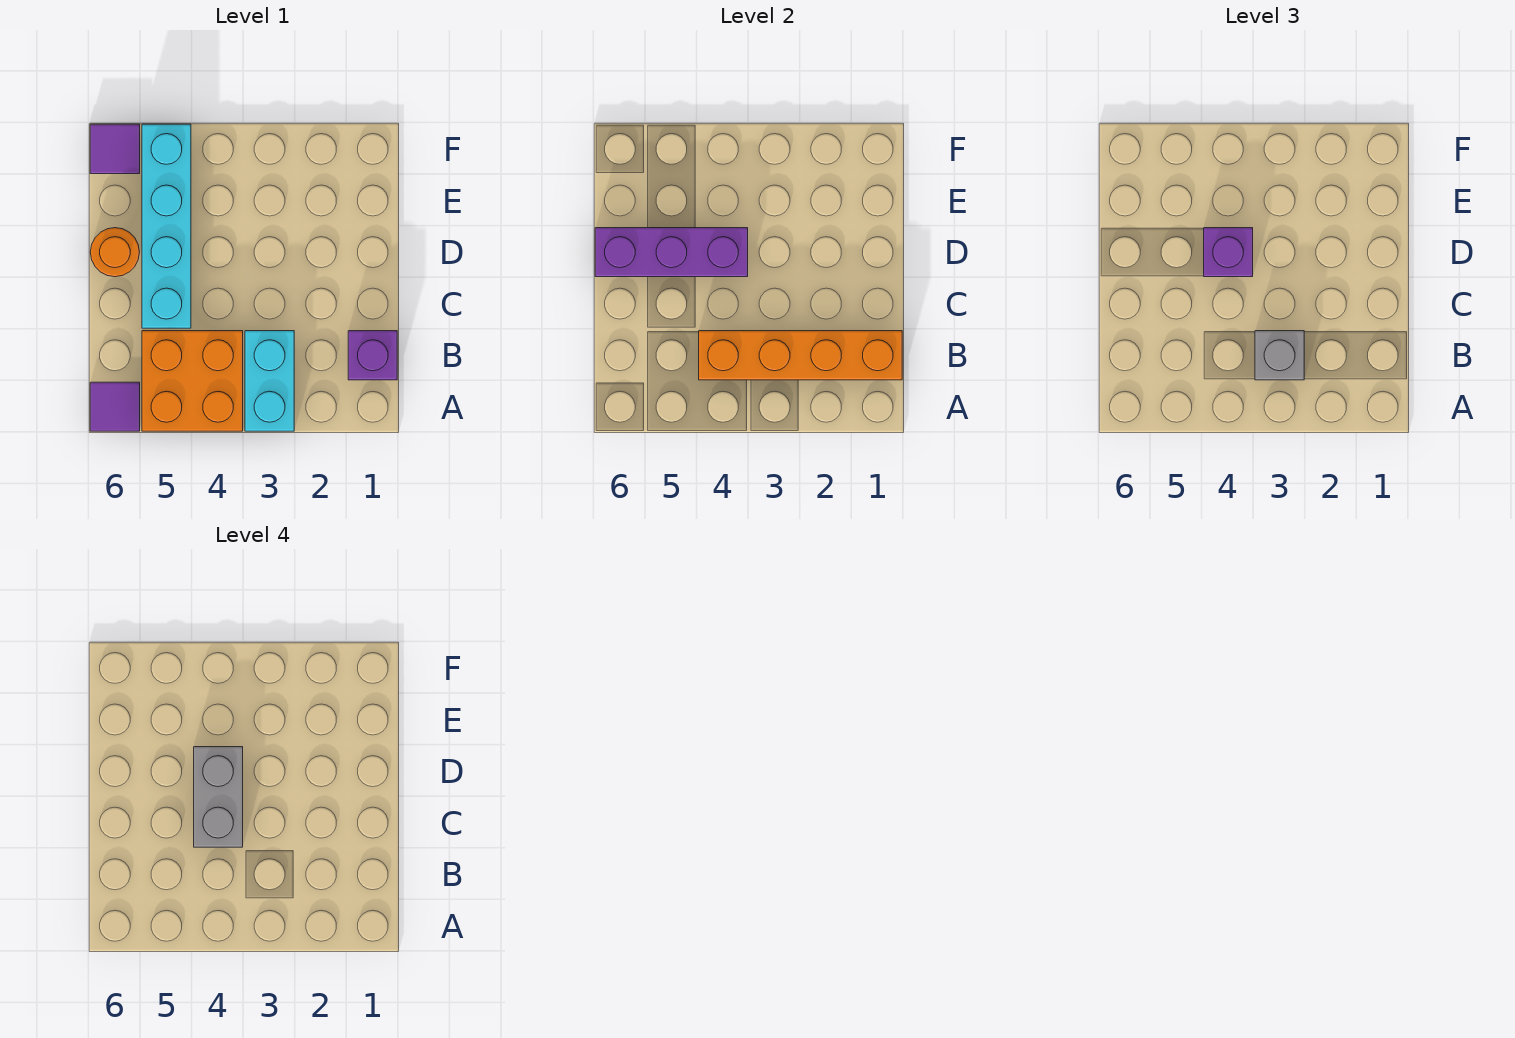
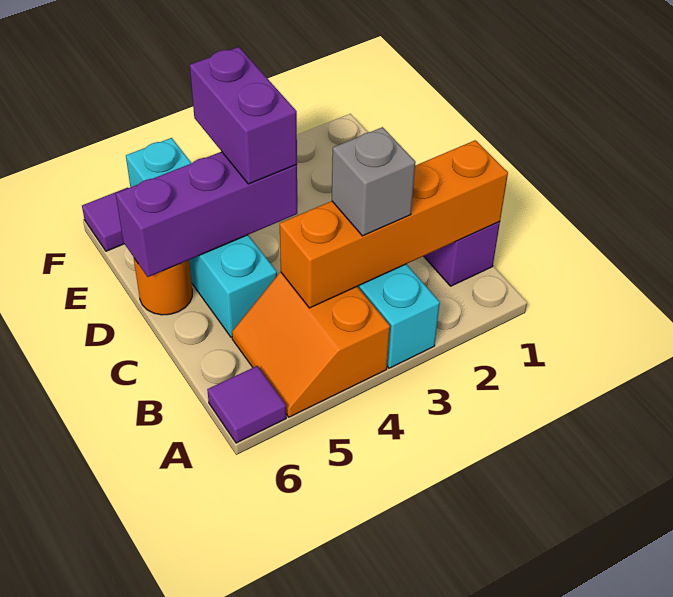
orange brick A4:B5 level 1 -> orange slope A4:B5 level 1 top 4
grey brick C4:D4 level 4 -> none
purple brick D4 level 3 -> purple brick D4:E4 level 3

